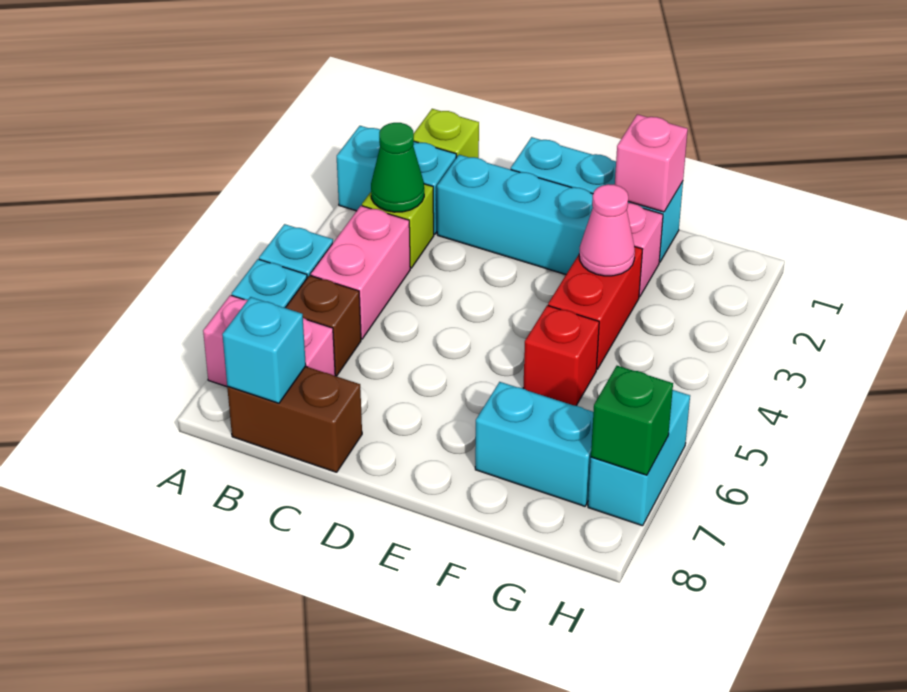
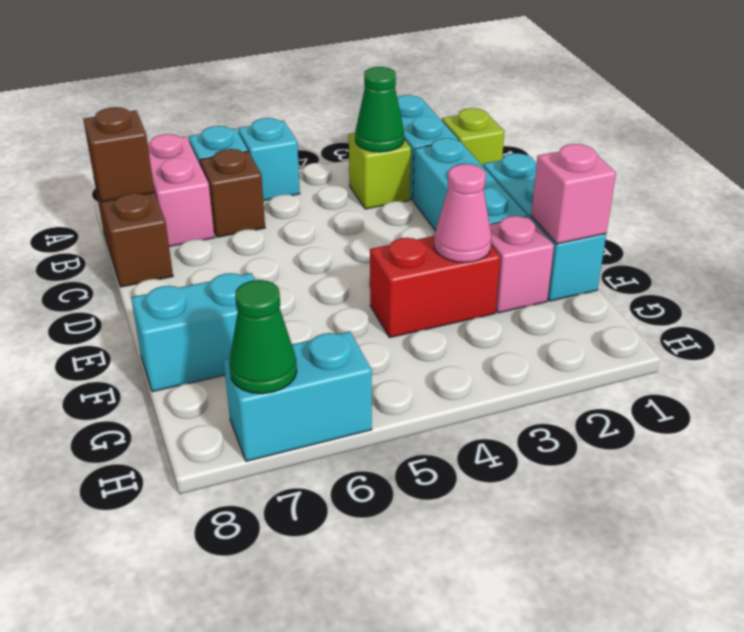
pink brick B4:B5 level 1 -> none
cyan brick B8 level 2 -> brown brick B8 level 2
red brick F5 level 1 -> none
cyan brick F7:G7 level 1 -> cyan brick F7:F8 level 1
green brick H7 level 2 -> green cone H7 level 2

